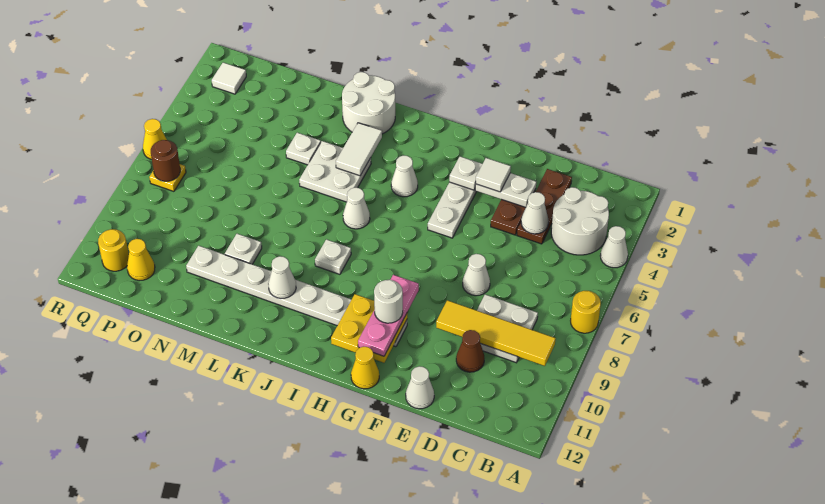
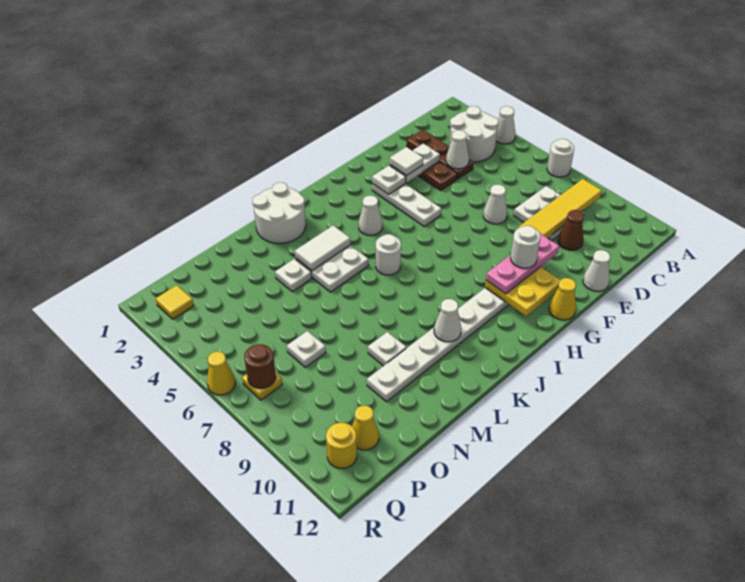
yellow round brick A7 level 1 -> white round brick A7 level 1
pink plate G9:G11 level 3 -> pink plate F10:H10 level 3
white cone J6 level 1 -> white round brick J6 level 1
white plate J8 level 1 -> white plate O7 level 1
white tile K3:K4 level 2 -> white tile K4:L4 level 2
white tile Q2 level 1 -> yellow tile Q2 level 1

